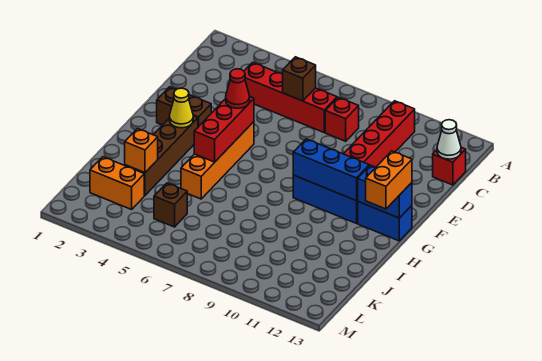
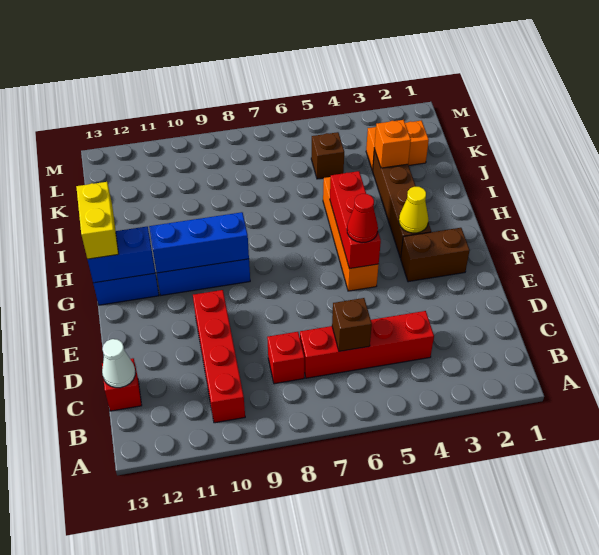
orange brick G13:H13 level 3 -> yellow brick G13:H13 level 3

